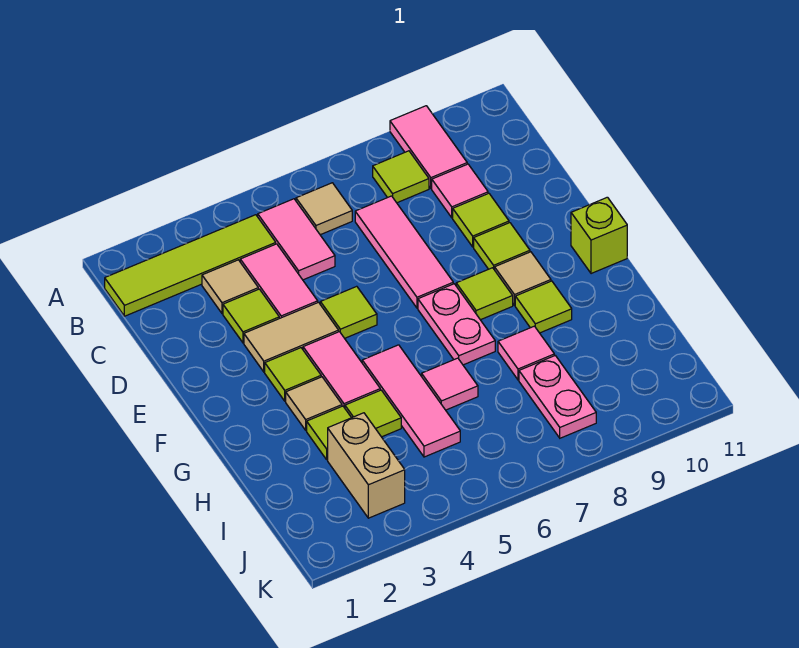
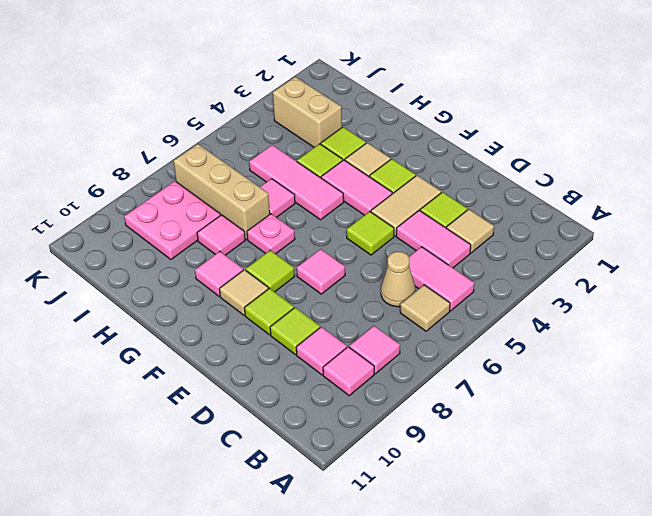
pink tile A9:B9 level 1 -> pink tile B9 level 1
lime tile B1:B4 level 1 -> none
lime tile B8 level 1 -> pink tile B8 level 1
none -> tan cone C6 level 1
pink tile C7:E7 level 1 -> pink tile E7 level 1
pink plate F7:G7 level 1 -> pink plate G7 level 1
lime brick F11 level 1 -> none
lime tile G9 level 1 -> pink tile G9 level 1
none -> tan brick H7:J7 level 1
pink plate I8:J8 level 1 -> pink plate I8:J9 level 1

